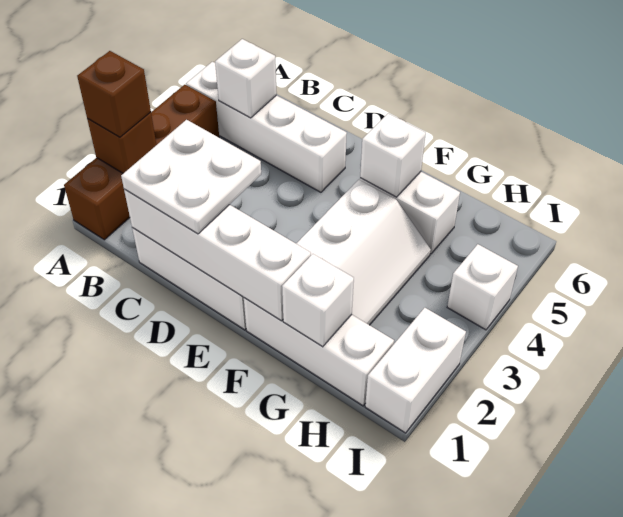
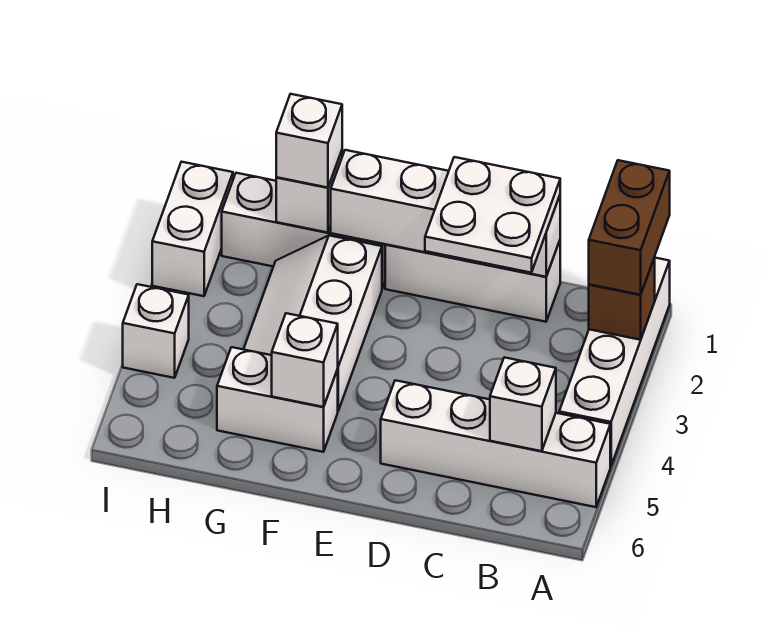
brown brick A1:A4 level 1 -> white brick A1:A4 level 1
brown brick A2 level 3 -> brown brick A1:A2 level 3
none -> white brick G1 level 3

